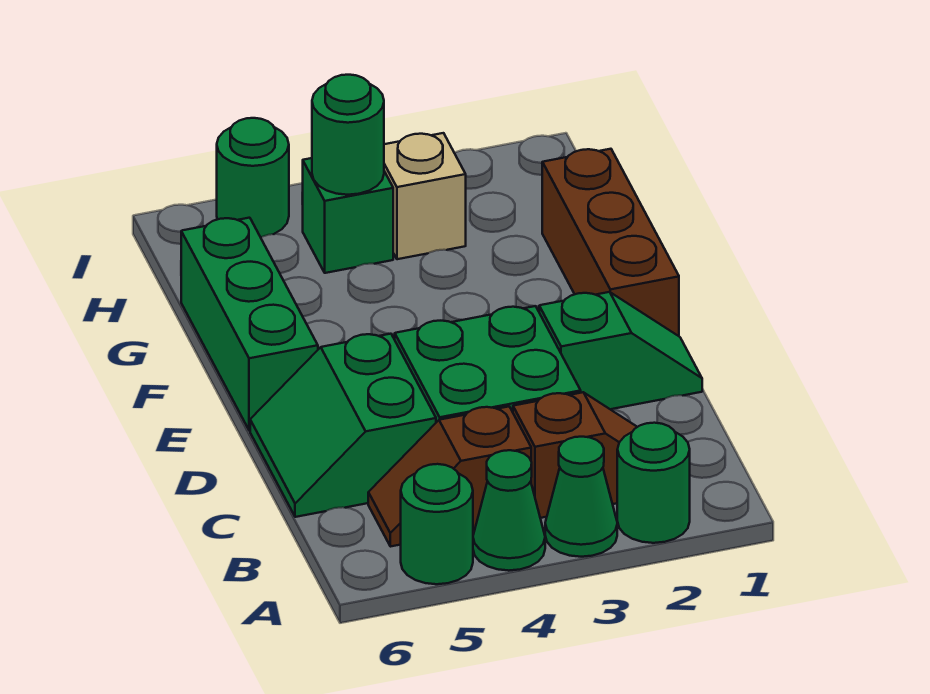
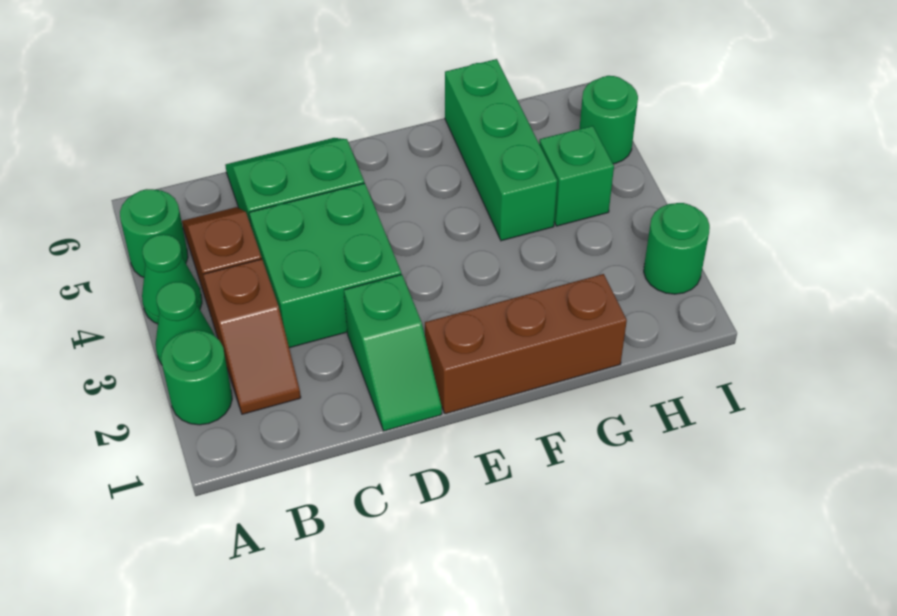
green brick E6:G6 level 1 -> green brick G4:G6 level 1
tan brick H3 level 1 -> none
green round brick H4 level 2 -> green round brick I2 level 1

